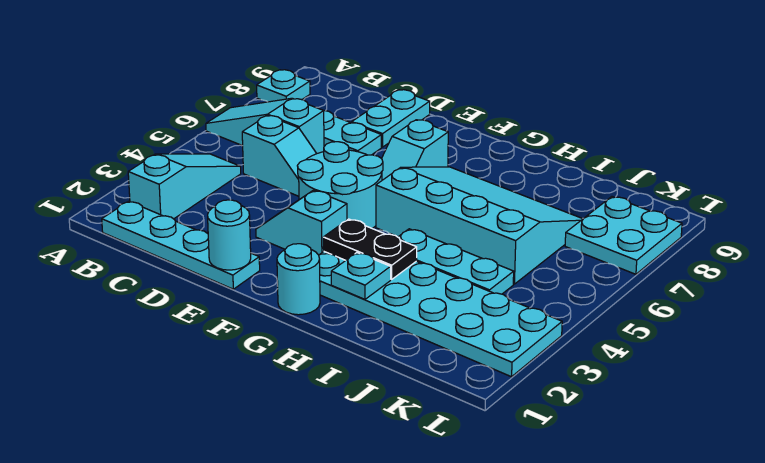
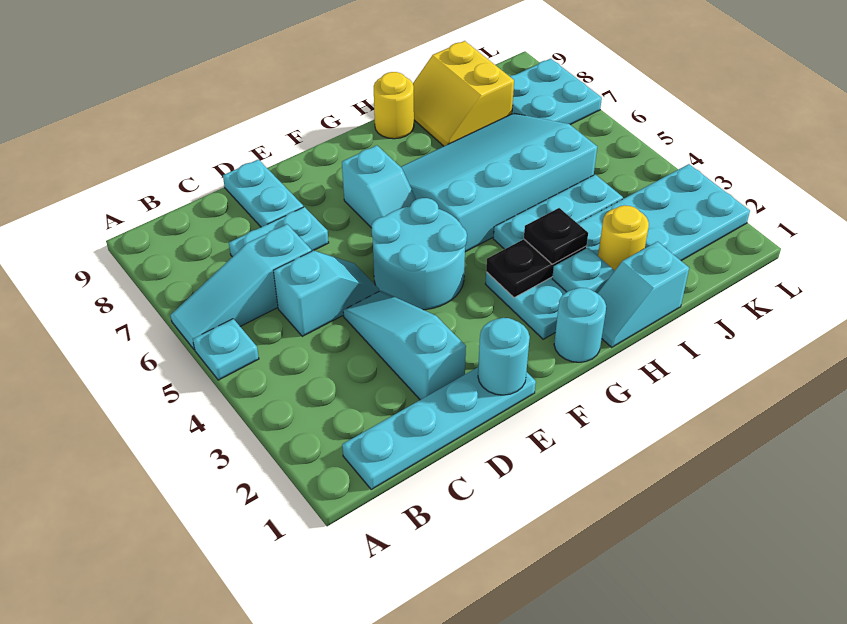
cyan plate A8 level 1 -> cyan plate A5 level 1
cyan slope B2:B4 level 1 top 2 -> cyan slope D2:D4 level 1 top 2
cyan slope E3:F3 level 1 top F -> cyan slope H1:I1 level 1 top I
none -> black plate H3 level 3
none -> yellow round brick H9 level 1
none -> yellow round brick I2 level 2
none -> yellow slope I8:J9 level 1 top J

